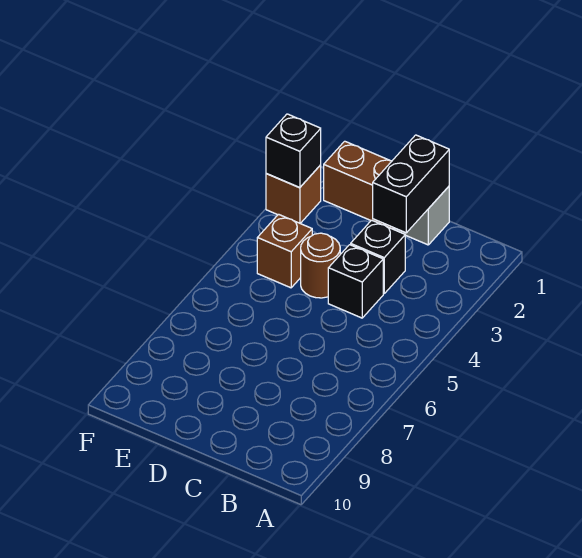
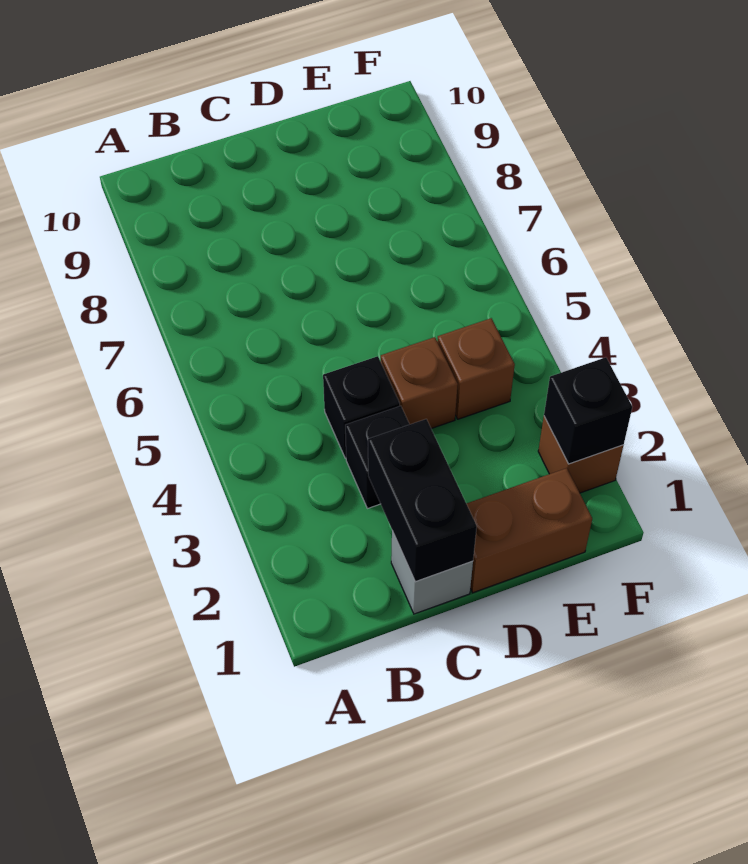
brown round brick D4 level 1 -> brown brick D4 level 1

